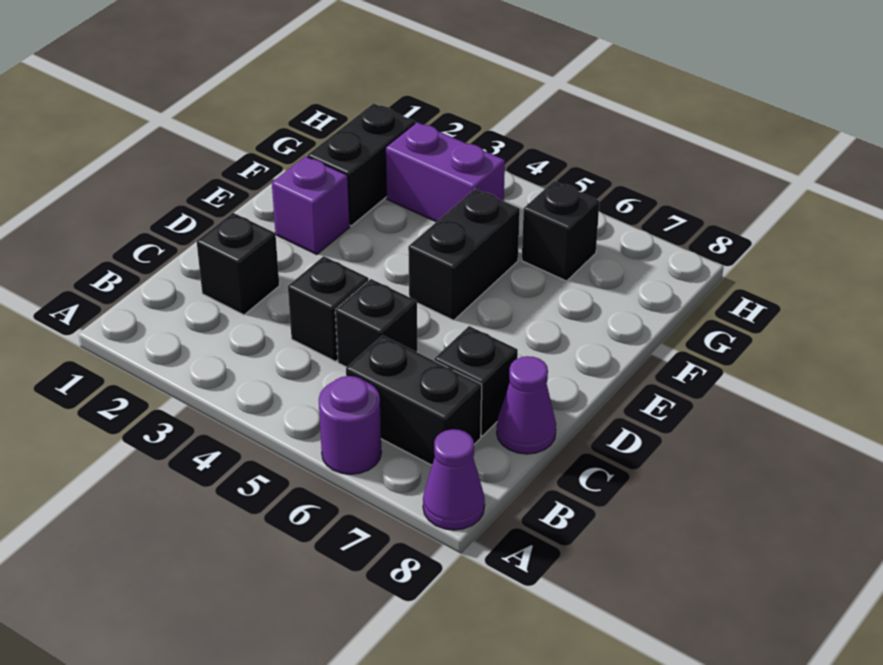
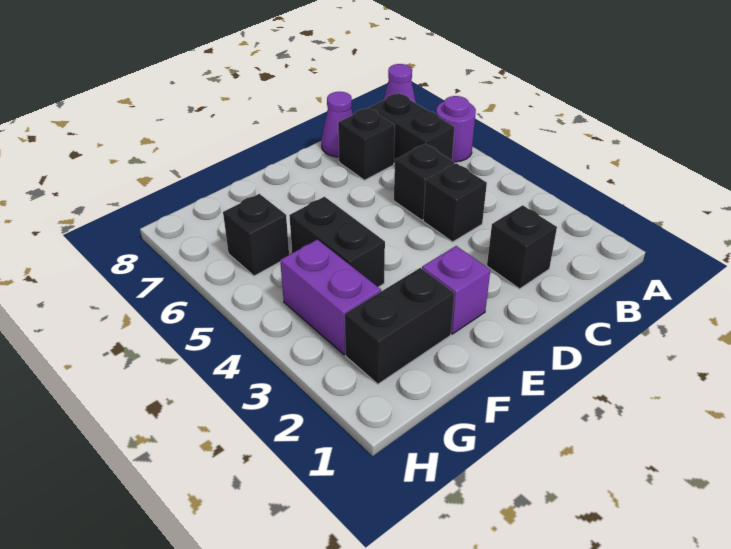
black brick E5:F5 level 1 -> black brick F4:F5 level 1

